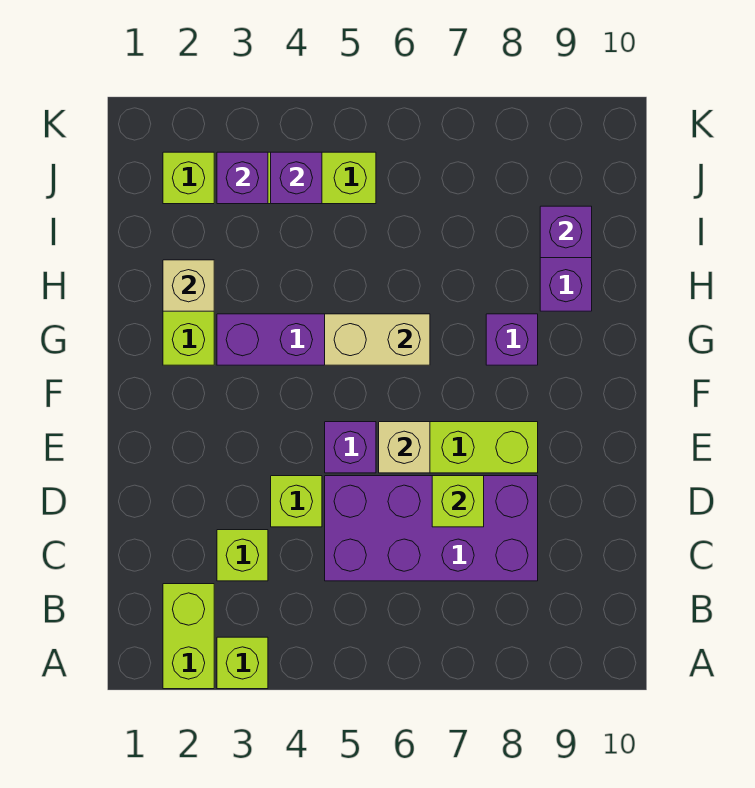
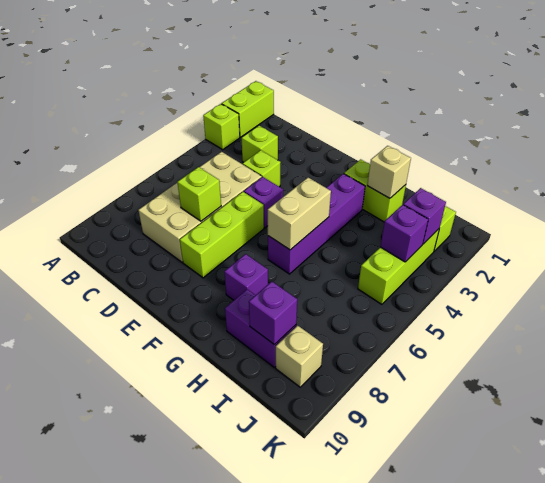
lime brick A2:B2 level 1 -> lime brick A1:A2 level 1
purple brick C5:D8 level 1 -> tan brick C5:D8 level 1
tan brick E6 level 2 -> tan brick J9 level 1

